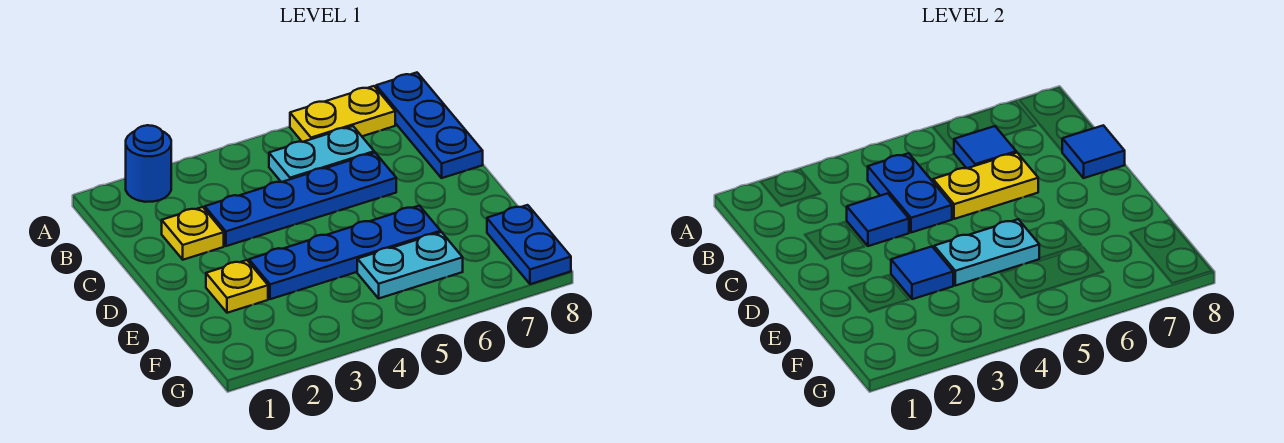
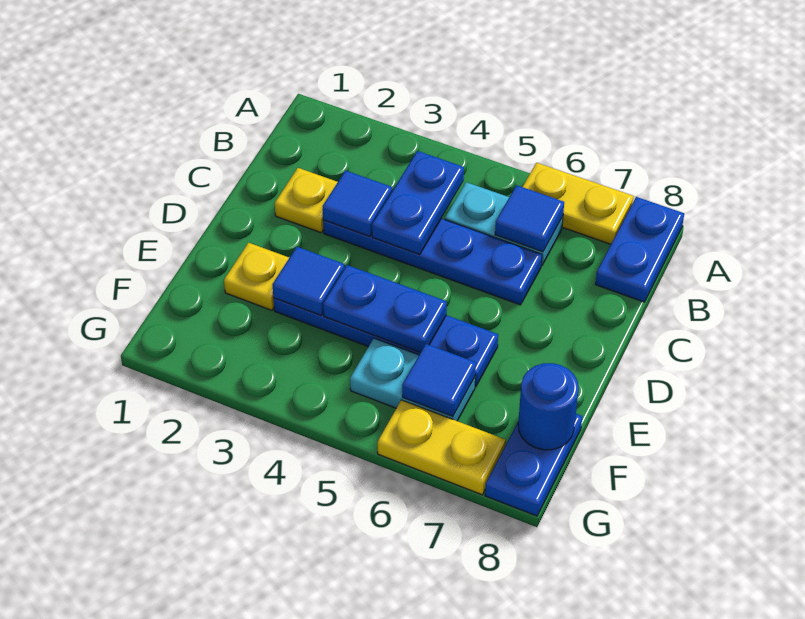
blue round brick A2 level 1 -> blue round brick F8 level 2
blue plate A8:C8 level 1 -> blue plate A8:B8 level 1
yellow plate C5:C6 level 2 -> yellow plate G6:G7 level 1
blue tile C8 level 2 -> blue tile F6 level 2
cyan plate E4:E5 level 2 -> blue plate E4:E5 level 2

